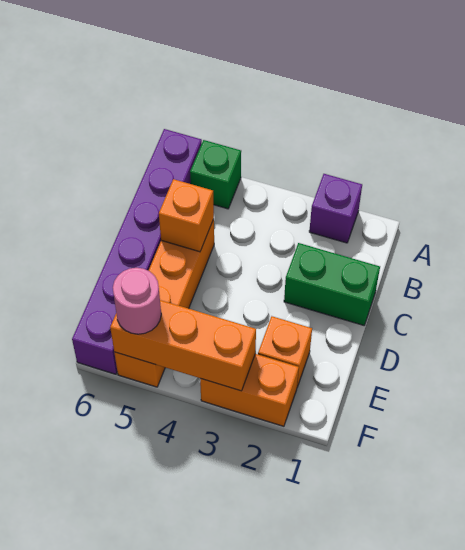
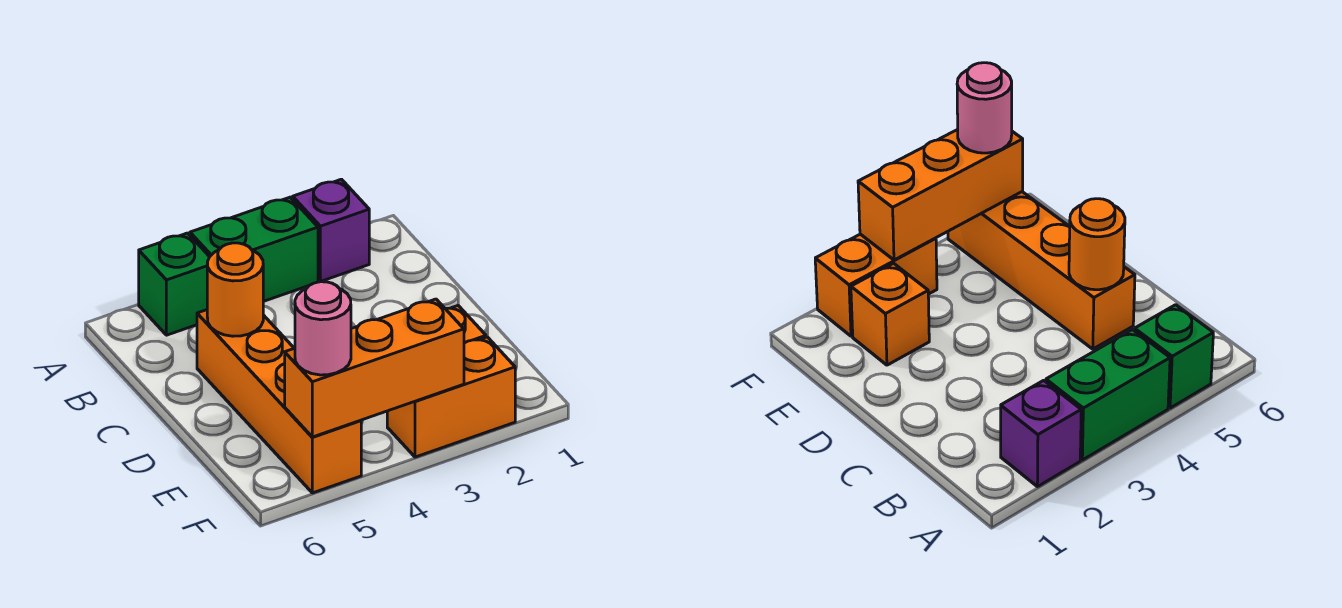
purple brick A6:F6 level 1 -> none
green brick C1:C2 level 1 -> green brick A3:A4 level 1
orange brick C5 level 2 -> orange round brick C5 level 2

